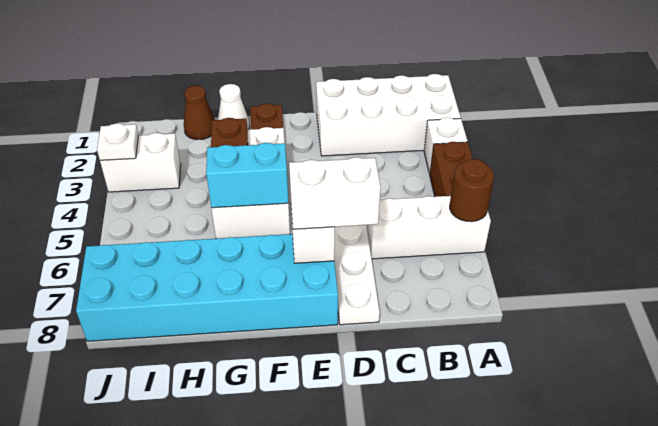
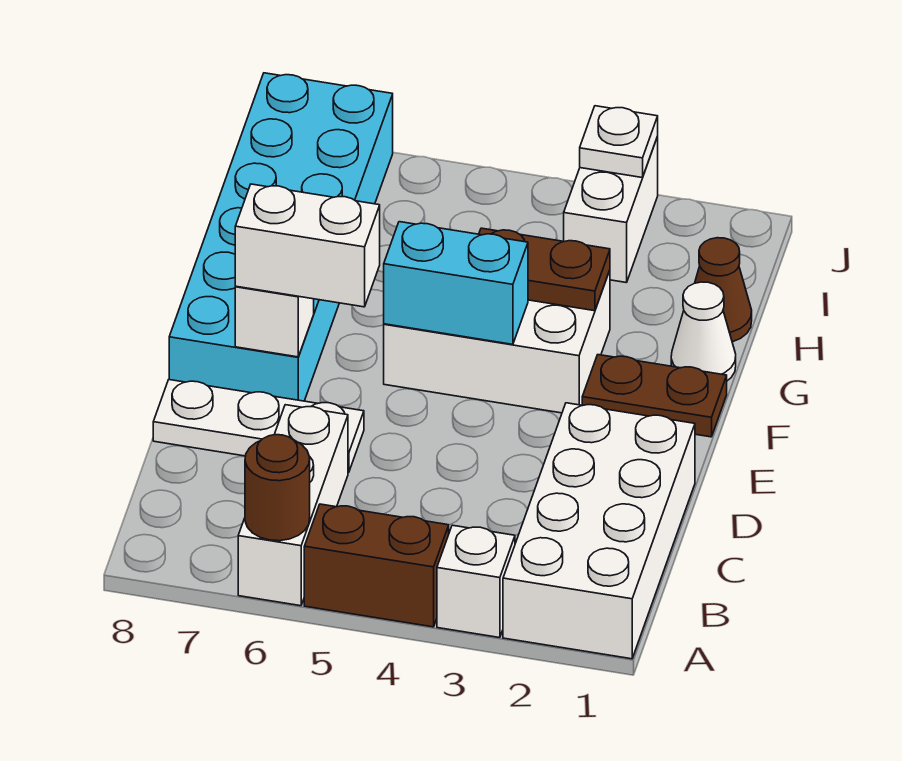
white brick D7:E7 level 3 -> white brick E6:E7 level 3
cyan brick F5:G5 level 2 -> cyan brick F4:F5 level 2

